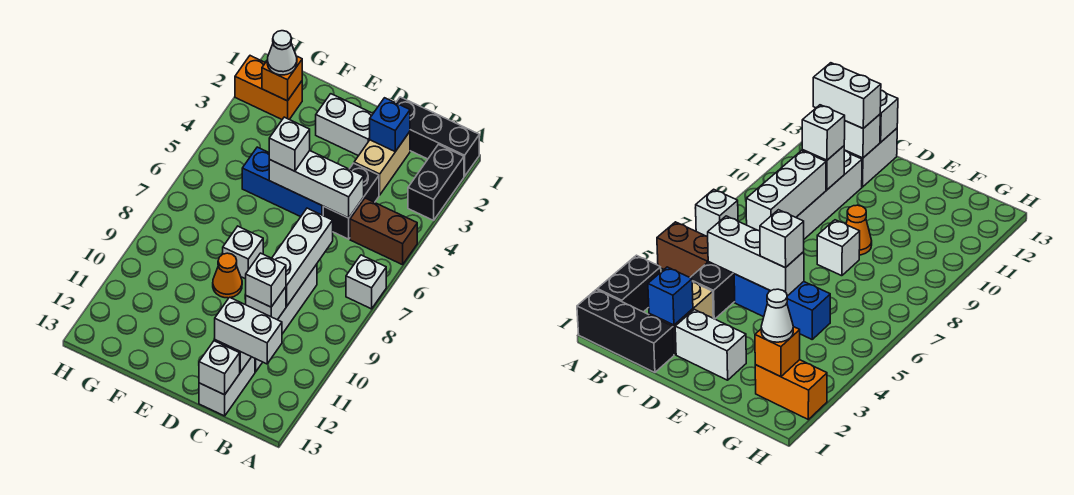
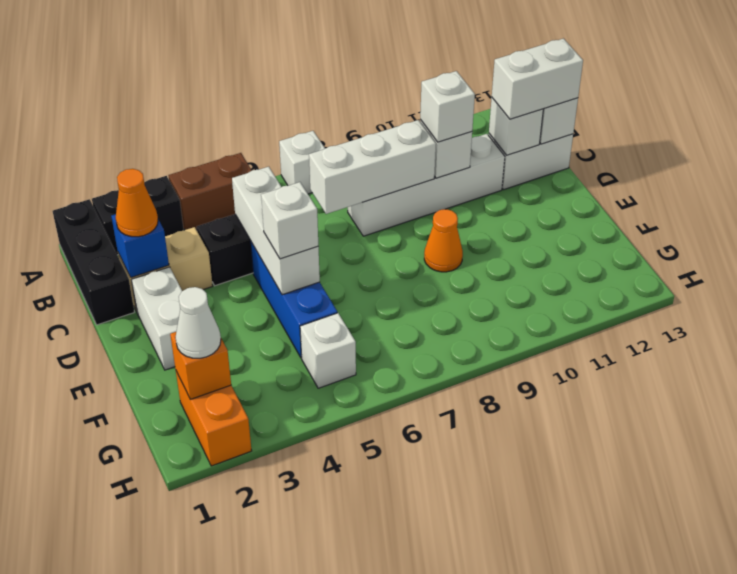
brown brick A5:B5 level 1 -> brown brick A4:A5 level 1
white brick B12:C12 level 3 -> white brick C12:C13 level 3
none -> orange cone C2 level 3
white brick E8 level 1 -> white brick G5 level 1

